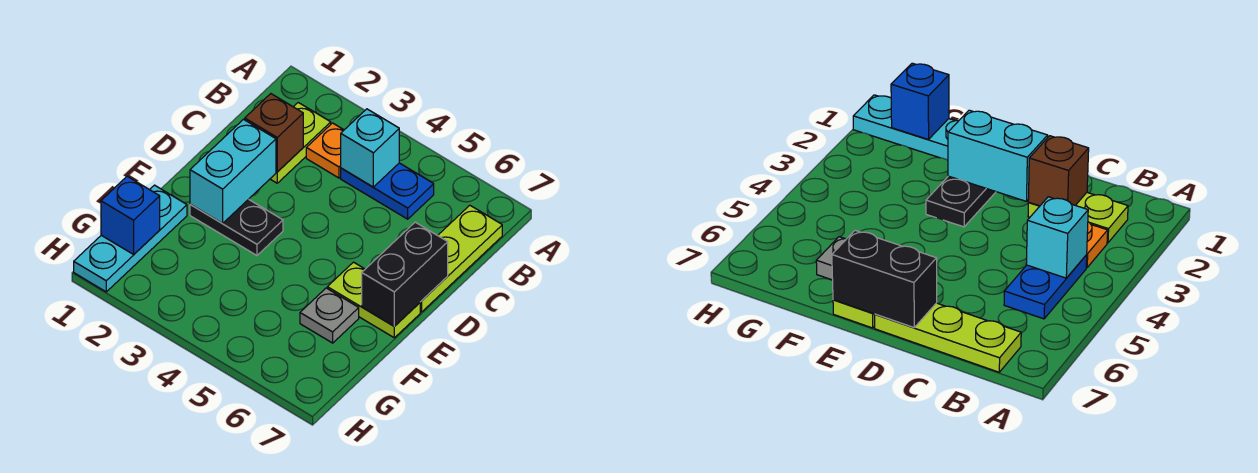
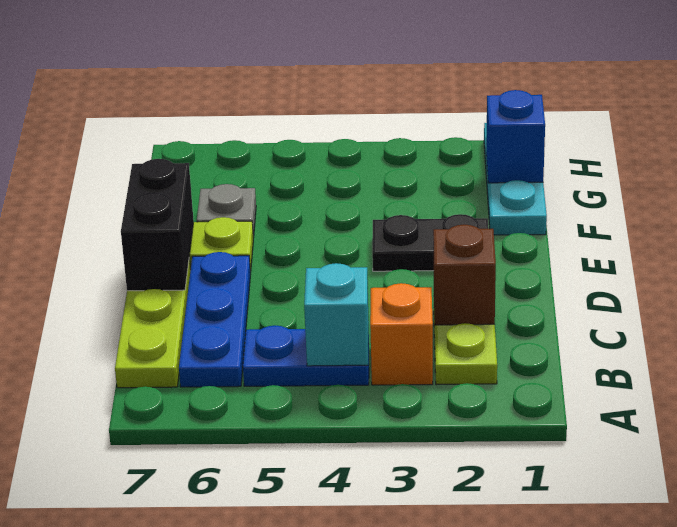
orange plate B3 level 1 -> orange brick B3 level 1
none -> blue plate B6:D6 level 1
cyan brick D2:E2 level 2 -> none

